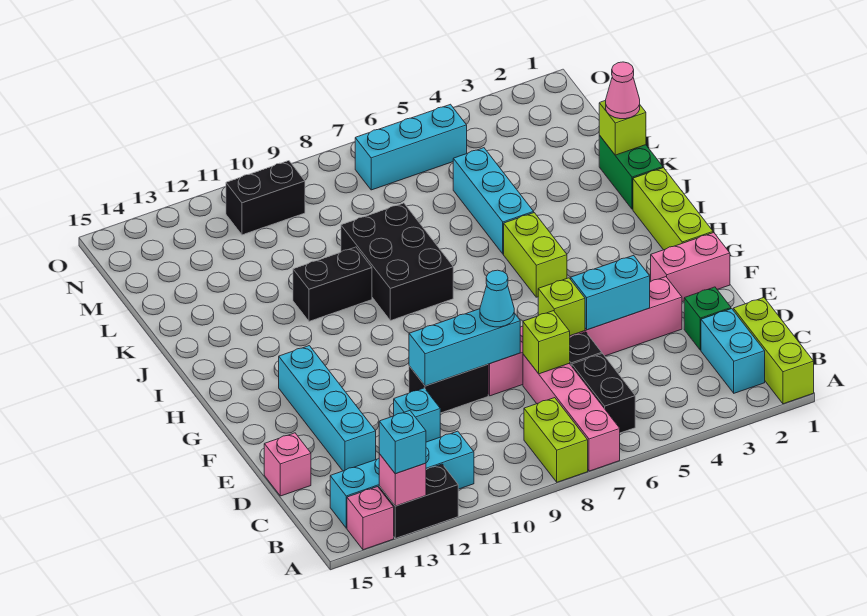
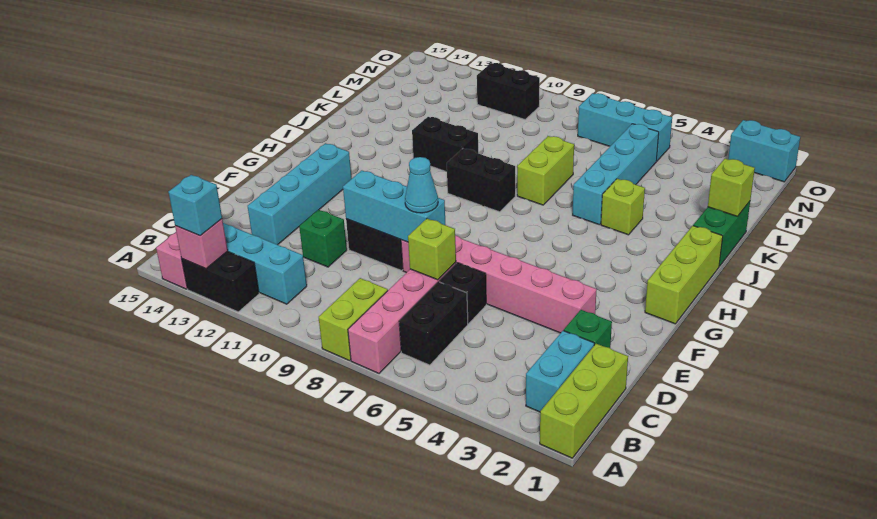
cyan brick D11 level 1 -> green brick D11 level 1
pink brick D15 level 1 -> none
cyan brick E4:E5 level 2 -> cyan brick O1:O2 level 1
lime brick E6 level 2 -> lime brick J4 level 1
pink brick F1:F2 level 1 -> none
lime brick H5:I5 level 1 -> lime brick J7:K7 level 1
black brick I8:K9 level 1 -> black brick I8:I9 level 1
cyan brick J5:L5 level 1 -> cyan brick J5:M5 level 1
pink cone K1 level 3 -> none

